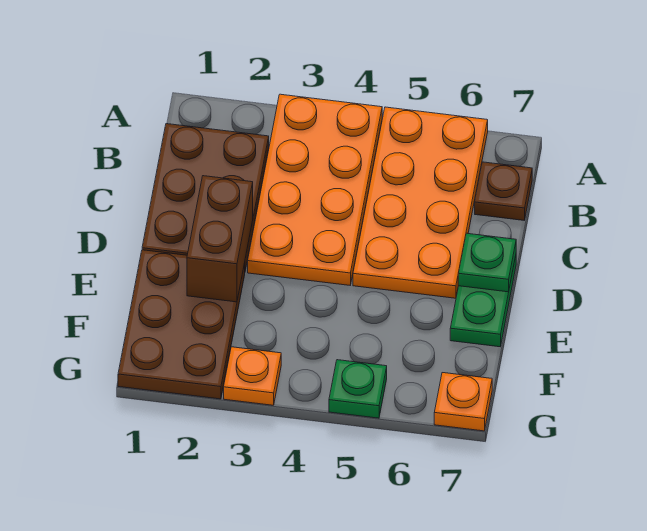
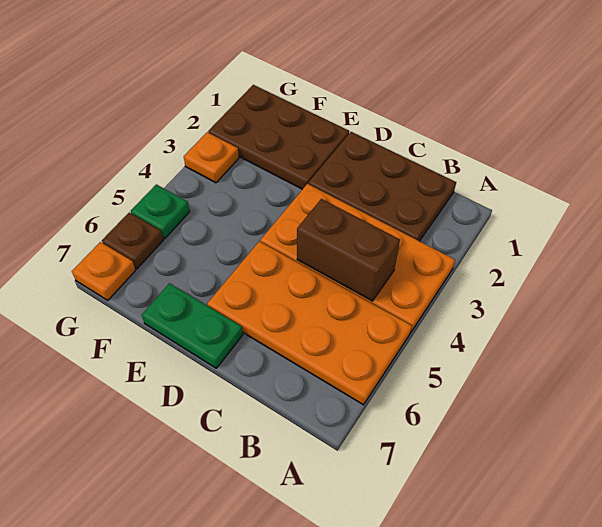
brown plate B7 level 1 -> brown plate G6 level 1
brown brick D2:E2 level 2 -> brown brick B4:C4 level 2
green plate D7 level 2 -> none

